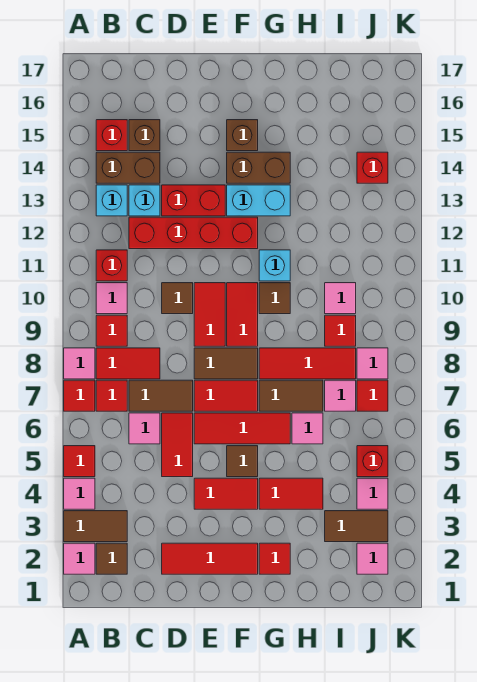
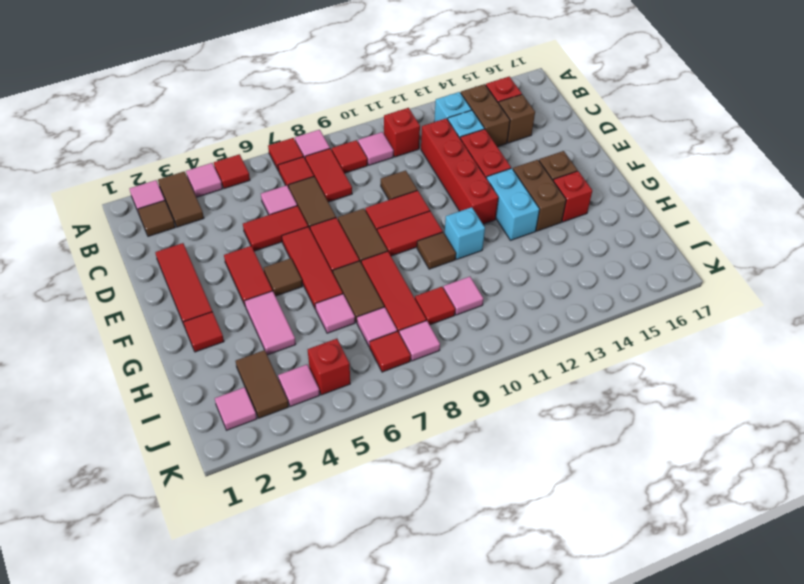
red tile G4:H4 level 1 -> pink tile G4:H4 level 1
red brick J14 level 1 -> red brick G15 level 1

